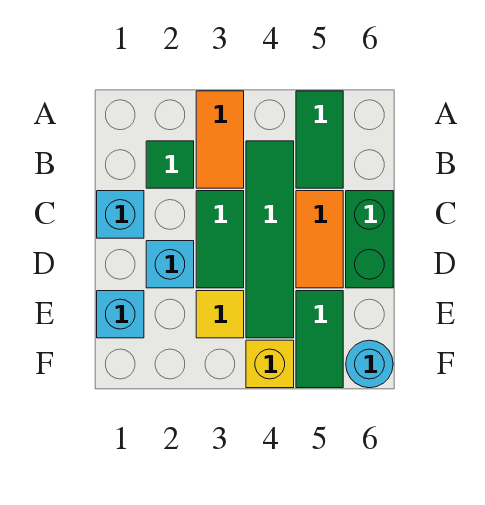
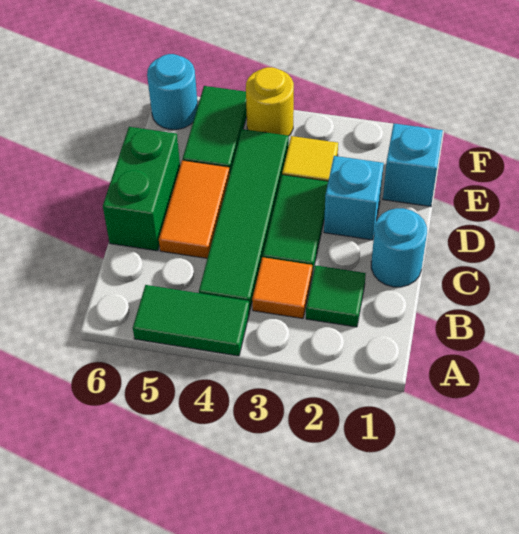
orange tile A3:B3 level 1 -> orange tile B3 level 1
green tile A5:B5 level 1 -> green tile A4:A5 level 1
cyan brick C1 level 1 -> cyan round brick C1 level 1
yellow brick F4 level 1 -> yellow round brick F4 level 1

